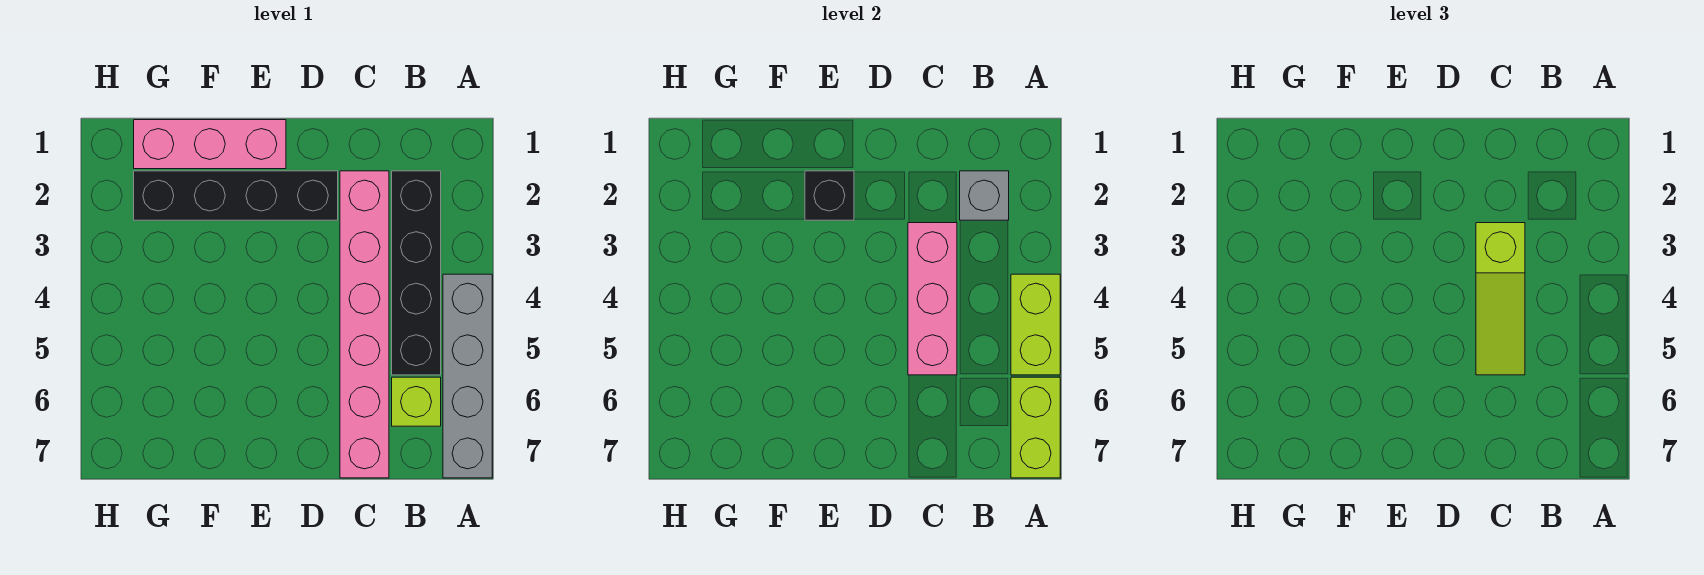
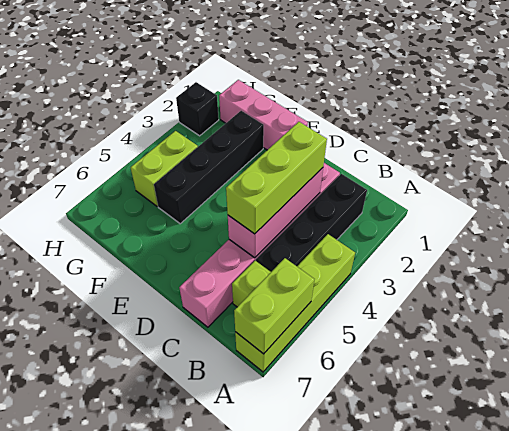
grey brick A4:A7 level 1 -> lime brick A4:A7 level 1
lime brick A4:A5 level 2 -> lime brick G4:G5 level 1
grey brick B2 level 2 -> none
lime slope C3:C5 level 3 top 3 -> lime brick C3:C5 level 3
black brick D2:G2 level 1 -> black brick F2:F5 level 1
black brick E2 level 2 -> black brick H2 level 1

